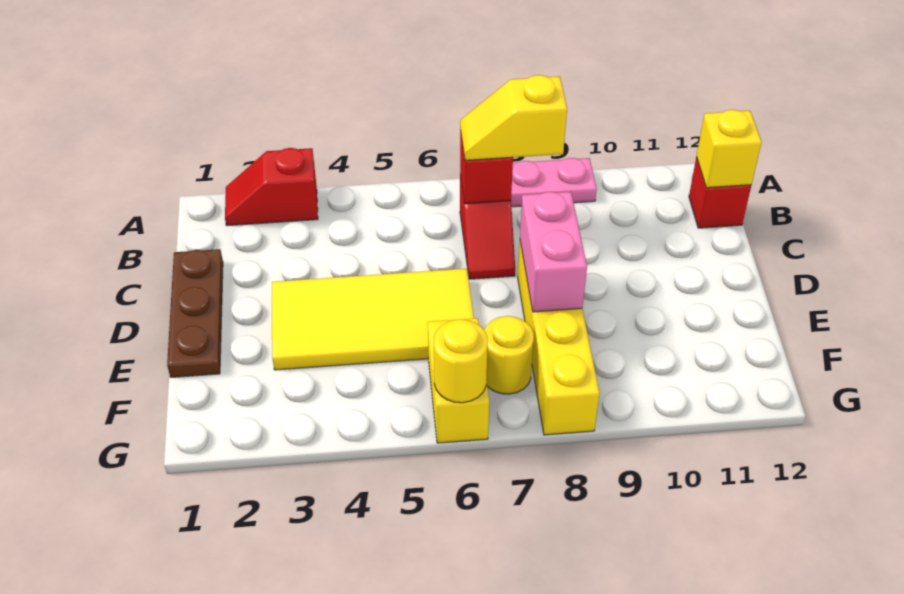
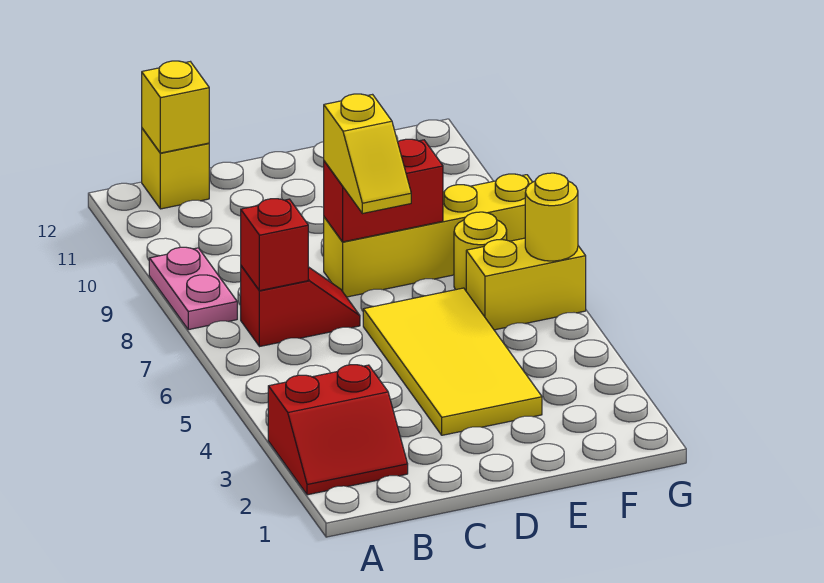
red slope A2:A3 level 1 top 3 -> red slope A2:B3 level 1 top 3
yellow slope B7:B8 level 3 top 8 -> yellow slope D7:D8 level 3 top 8
red brick B12 level 1 -> yellow brick B12 level 1
brown plate C1:E1 level 1 -> none
pink brick D8:E8 level 2 -> red brick D8:E8 level 2

